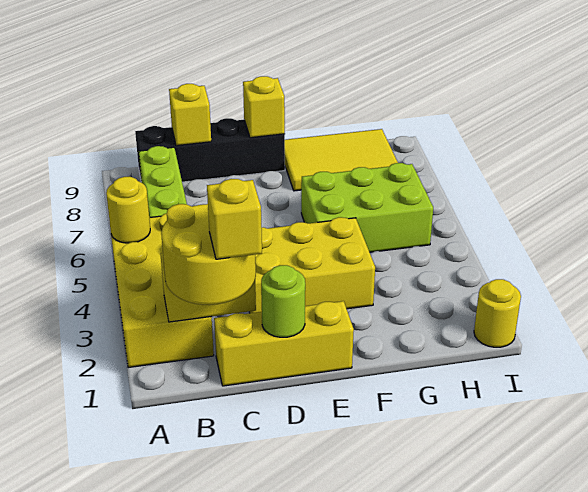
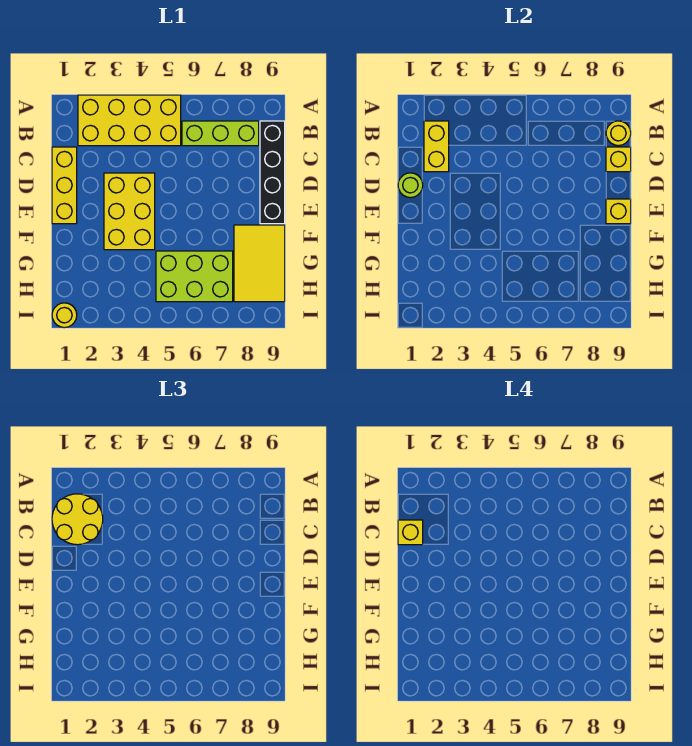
yellow round brick A5 level 2 -> yellow round brick B9 level 2
lime brick F5:H6 level 1 -> lime brick G5:H7 level 1

